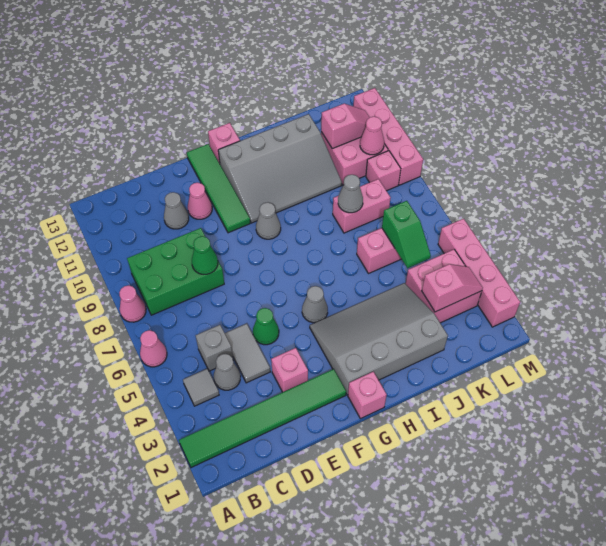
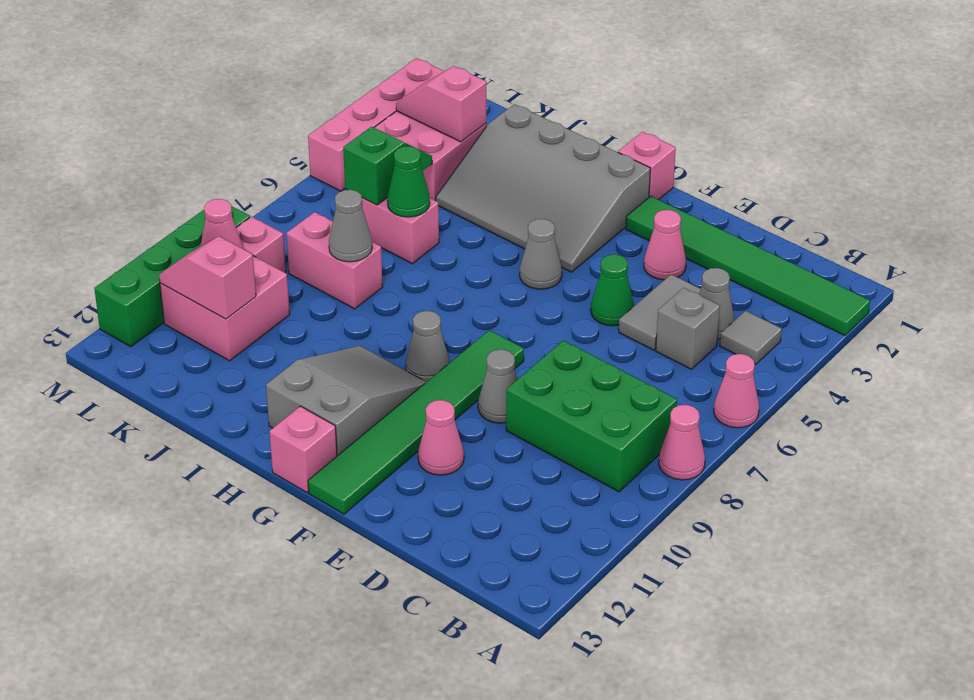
green cone D8 level 2 -> green cone J6 level 2
grey cone D11 level 1 -> grey cone E9 level 1
pink brick E3 level 1 -> pink cone E3 level 1
green tile F10:F13 level 1 -> green tile F8:F13 level 1
grey slope G10:J12 level 1 top 12 -> grey slope G10:H12 level 1 top 12
pink brick M9:M12 level 1 -> green brick M9:M12 level 1

